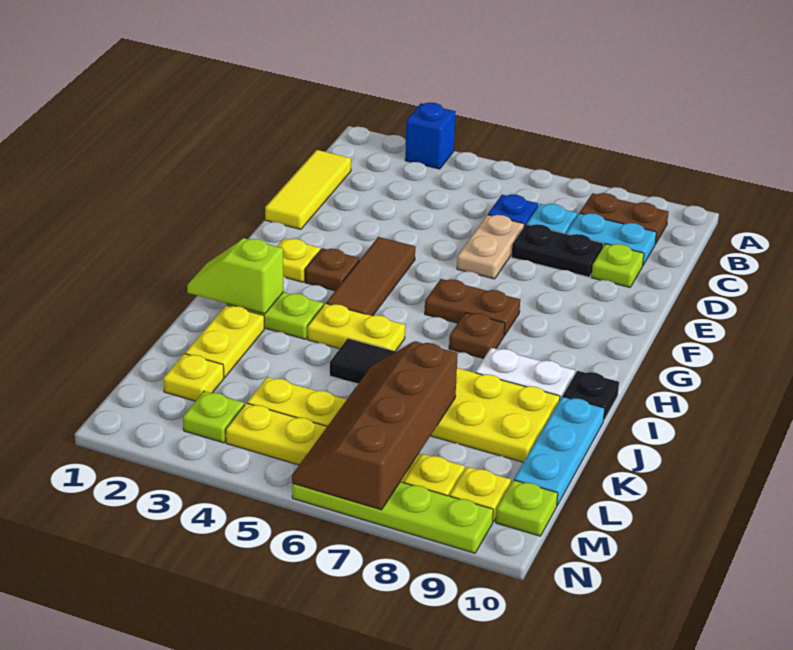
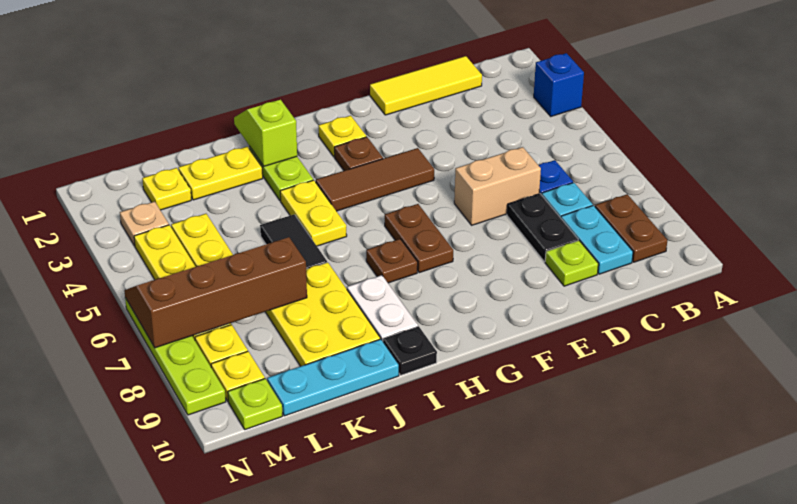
tan plate D6:E6 level 1 -> tan brick D6:E6 level 1
lime plate M3 level 1 -> tan plate M3 level 1

